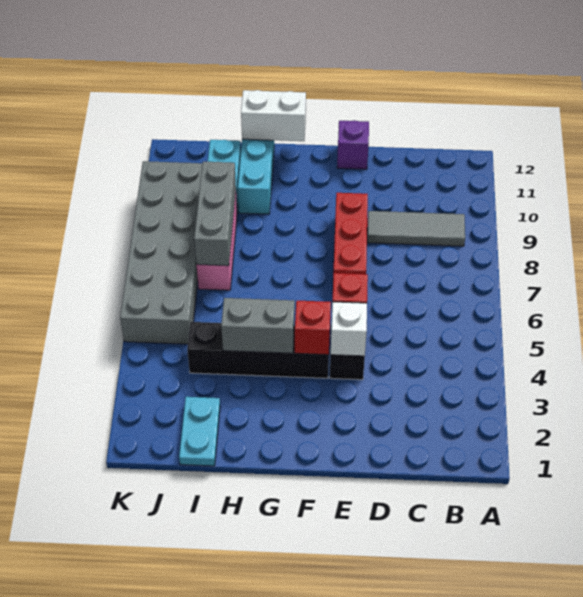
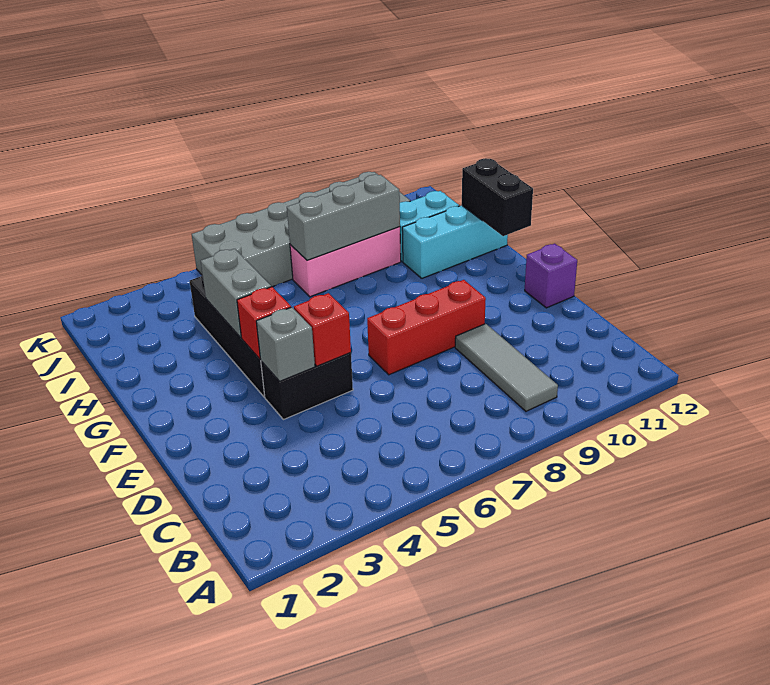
white brick E4 level 2 -> grey brick E4 level 2
white brick G12:H12 level 2 -> black brick G12:H12 level 2
cyan plate I1:I2 level 1 -> none

